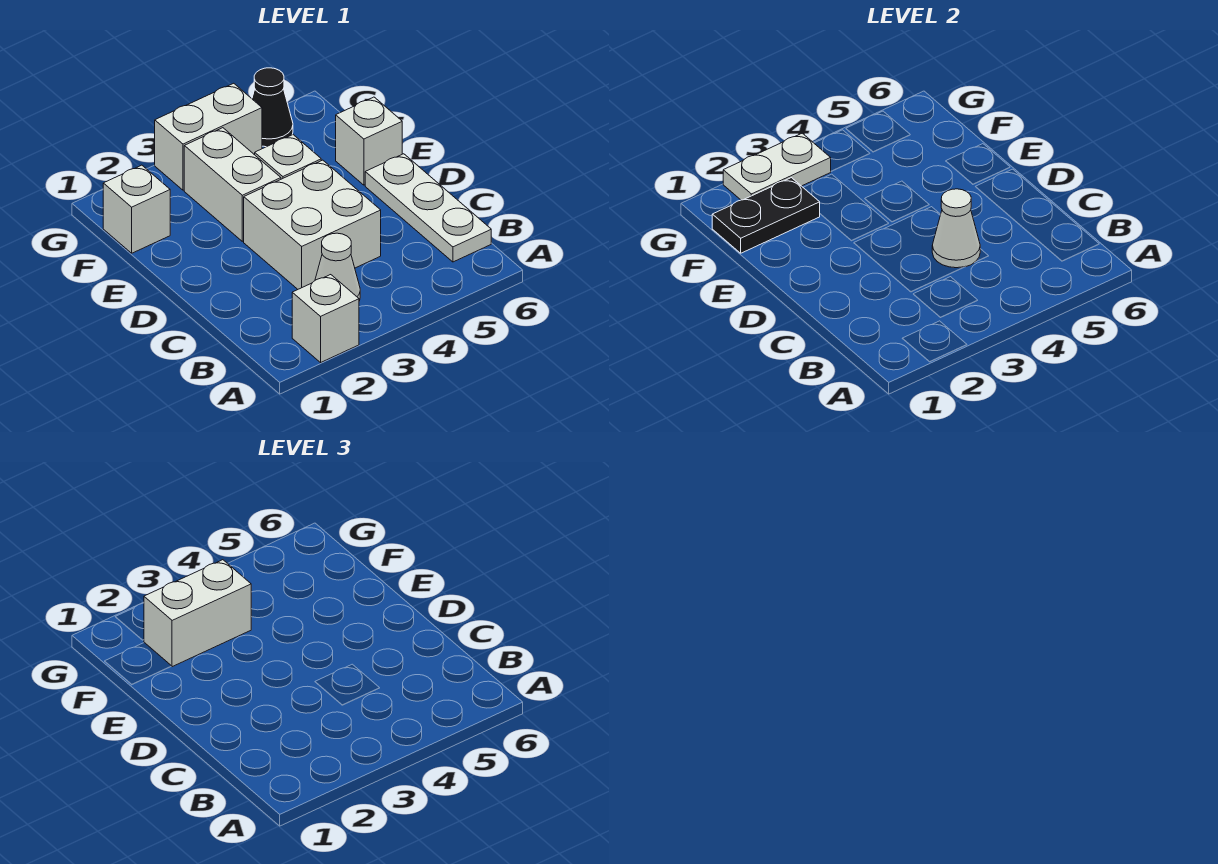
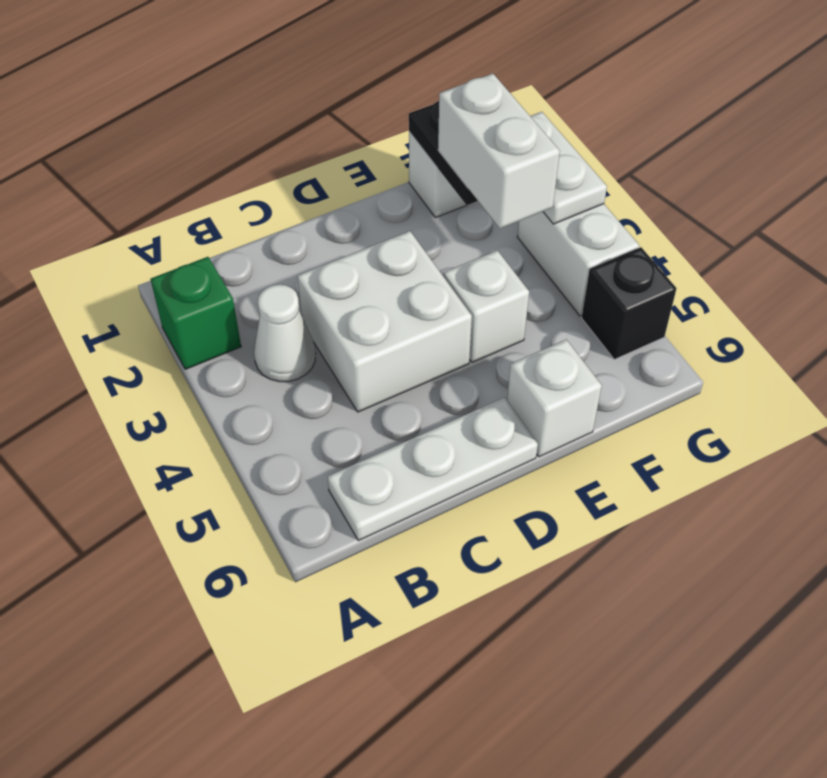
white brick A2 level 1 -> green brick A2 level 1
white cone C4 level 2 -> none
white brick E3:F3 level 1 -> none
black cone G5 level 1 -> black brick G5 level 1

